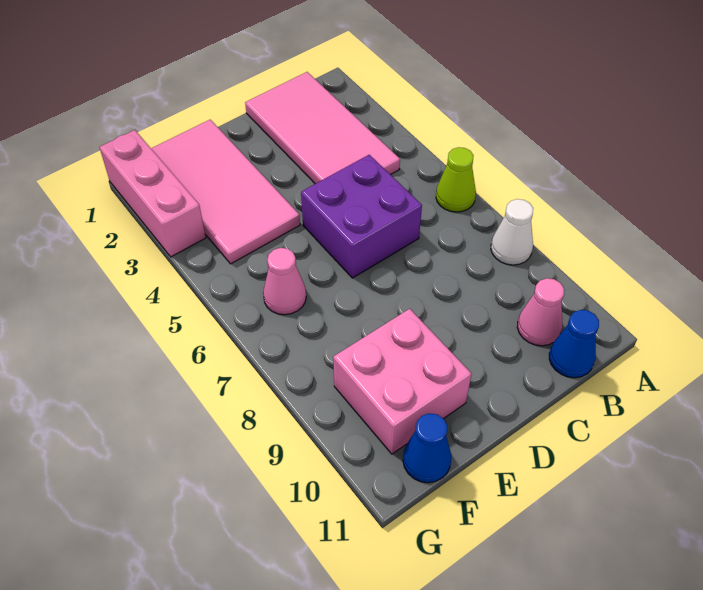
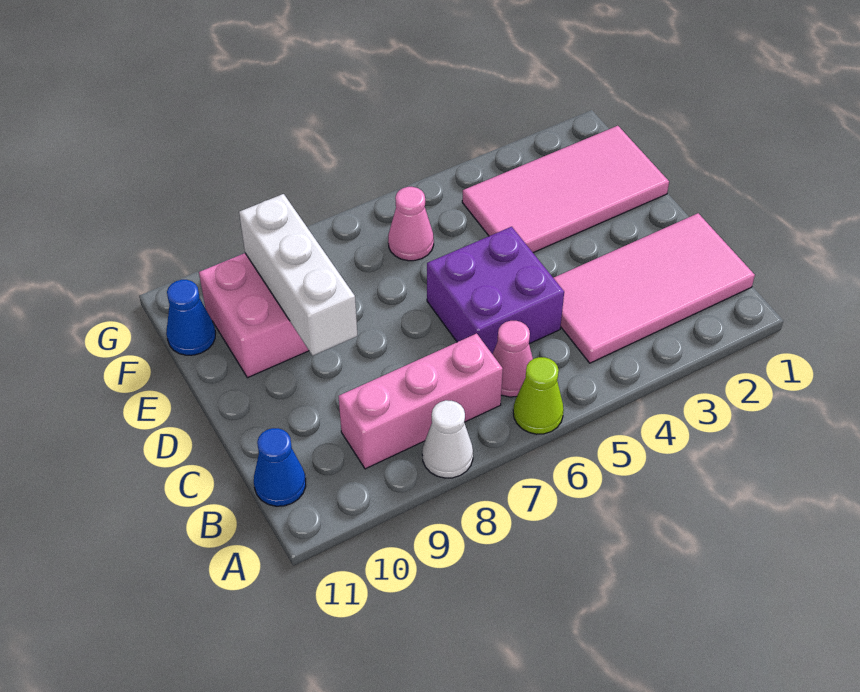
pink cone B10 level 1 -> pink cone B6 level 1
none -> white brick D9:F9 level 2
pink brick G1:G3 level 1 -> pink brick B7:B9 level 1

